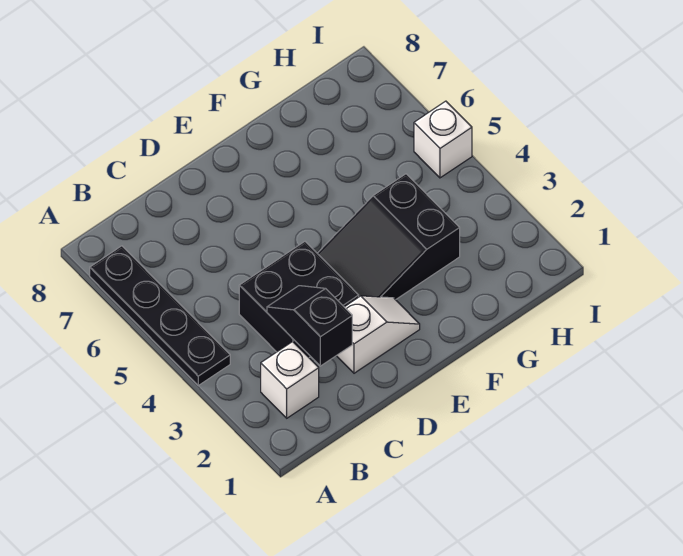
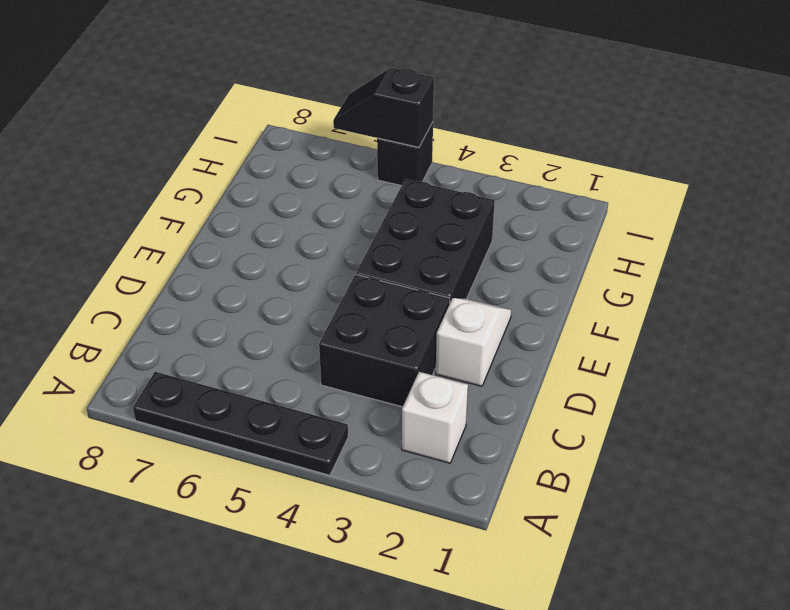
black slope C2:C3 level 2 top 2 -> black slope I5:I6 level 2 top 5
black slope E3:G4 level 1 top G -> black brick E3:G4 level 1
white brick I5 level 1 -> black brick I5 level 1

